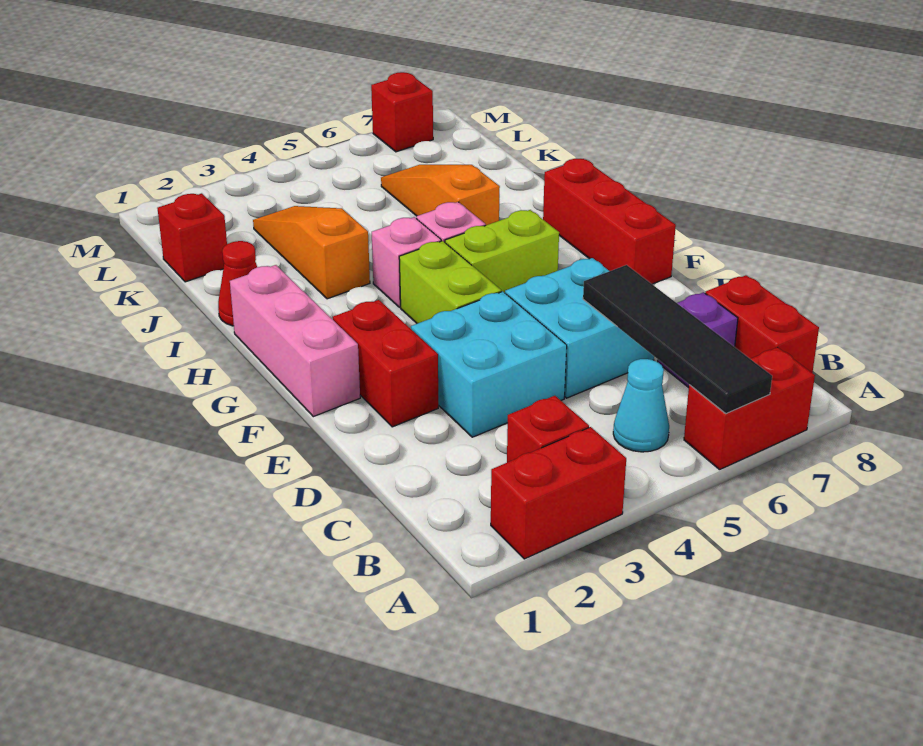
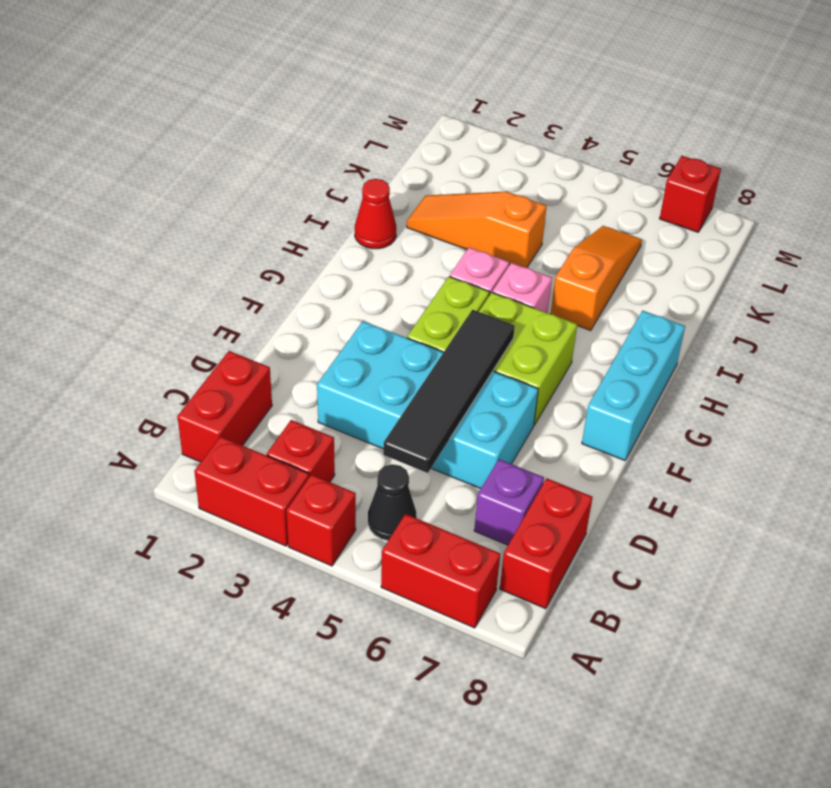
black tile A6:D6 level 2 -> black tile C5:F5 level 2
cyan cone B5 level 1 -> black cone B5 level 1
red brick E2:F2 level 1 -> red brick B1:C1 level 1
pink brick F1:H1 level 1 -> none
red brick F8:H8 level 1 -> cyan brick F8:H8 level 1
lime brick G5:G6 level 1 -> lime brick F5:G6 level 1
orange slope I3:K3 level 1 top I -> orange slope J2:J4 level 1 top 4
red brick K1 level 1 -> red brick A4 level 1

